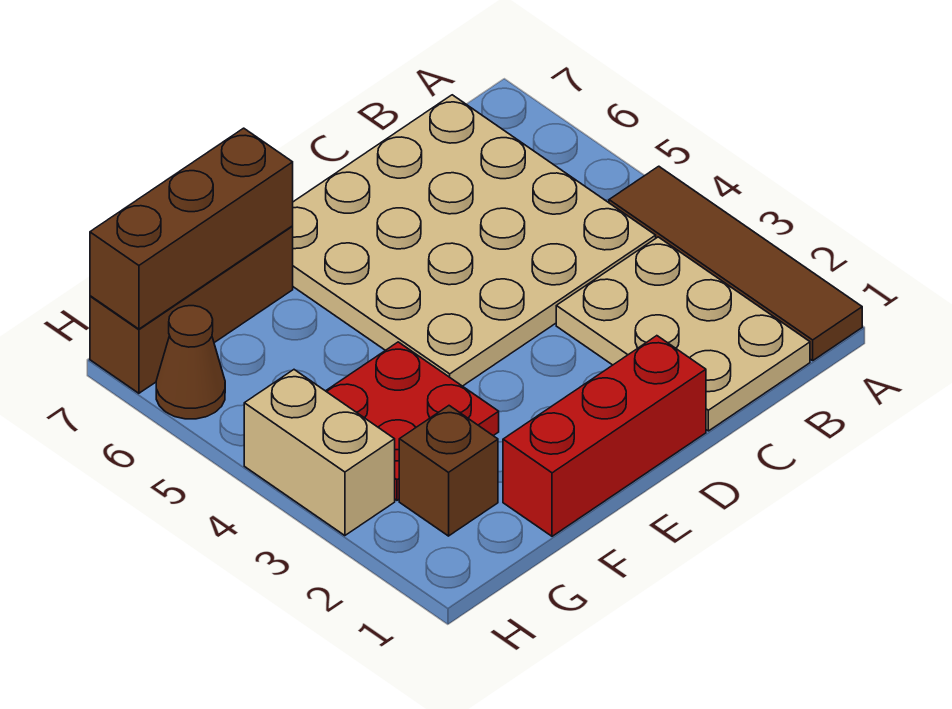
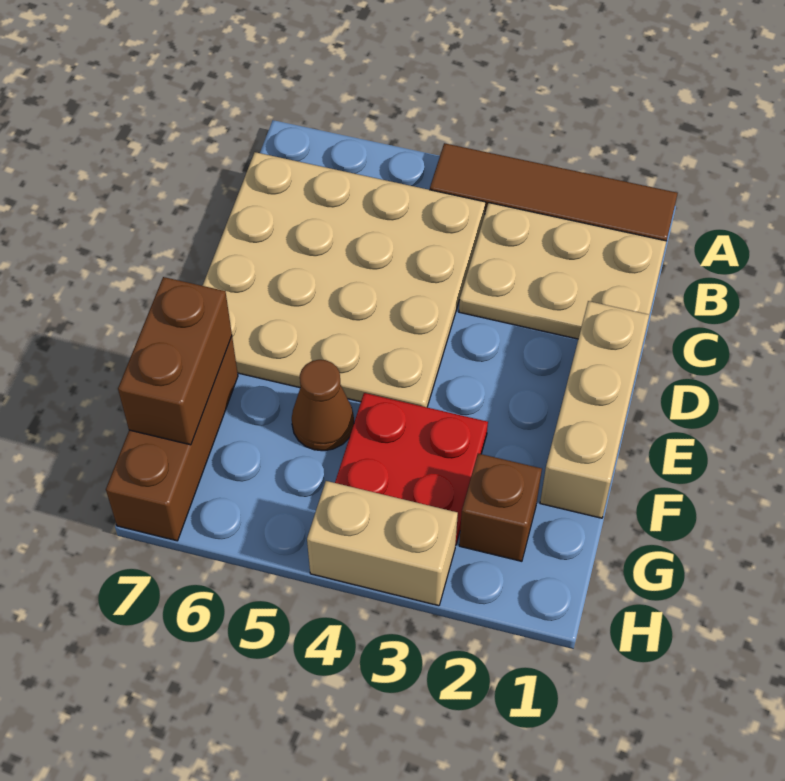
red brick D1:F1 level 1 -> tan brick D1:F1 level 1
brown brick F7:H7 level 2 -> brown brick F7:G7 level 2
brown cone H6 level 1 -> brown cone F5 level 1

